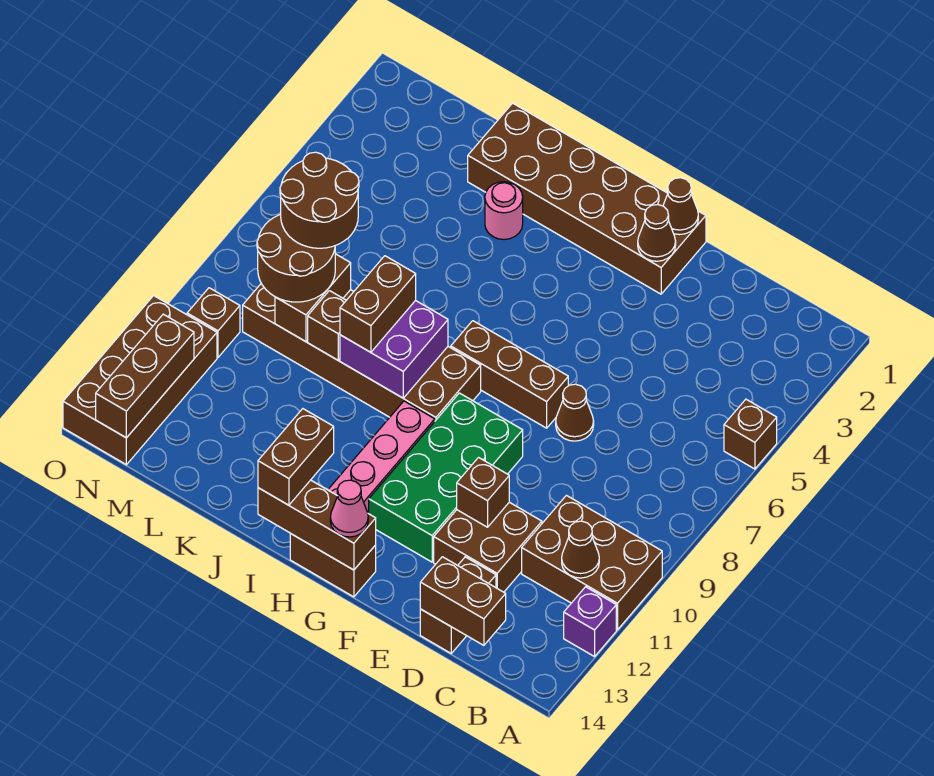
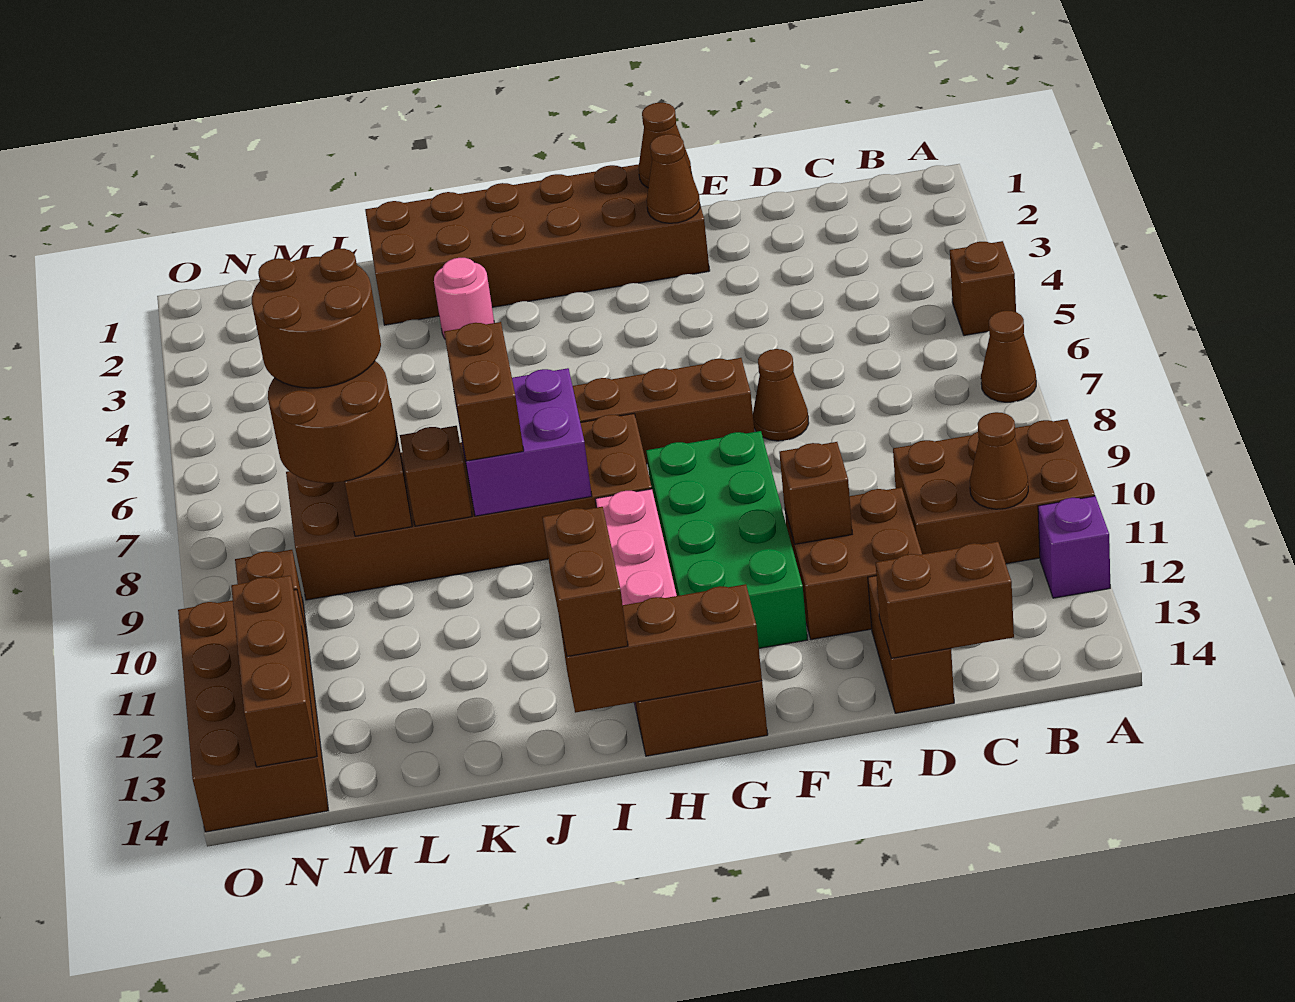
none -> brown cone A7 level 1
pink cone G14 level 3 -> none

